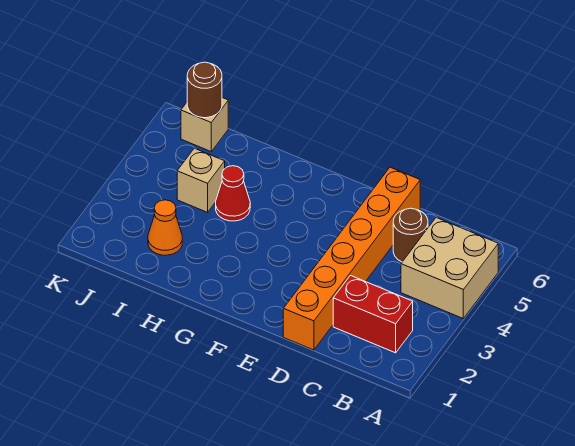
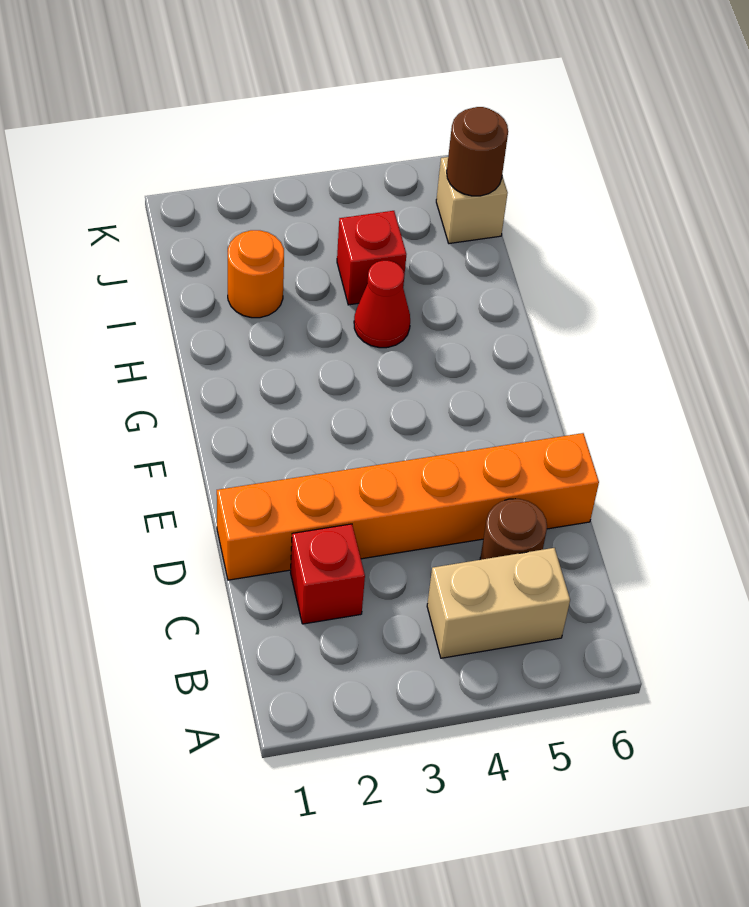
tan brick A4:B5 level 1 -> tan brick B4:B5 level 1
red brick B2:C2 level 1 -> red brick C2 level 1
orange cone I2 level 1 -> orange round brick I2 level 1
tan brick I4 level 1 -> red brick I4 level 1

